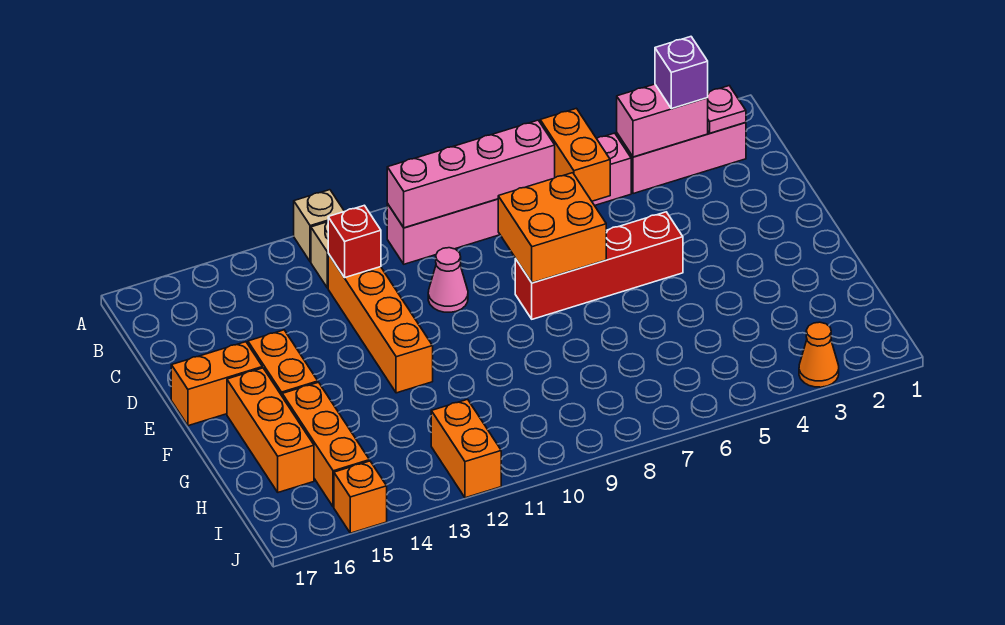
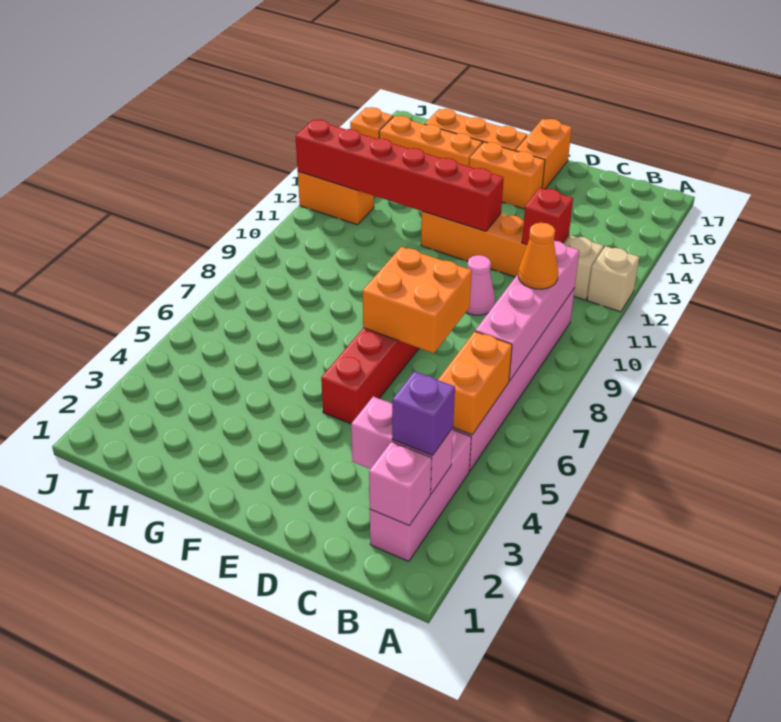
pink plate B2 level 2 -> pink brick B2 level 2
pink brick B3:B4 level 2 -> pink brick B3:C3 level 2
orange brick B6:C6 level 2 -> orange brick B5:B6 level 2
none -> red brick E12:J12 level 2
orange cone J3 level 1 -> orange cone B9 level 3

